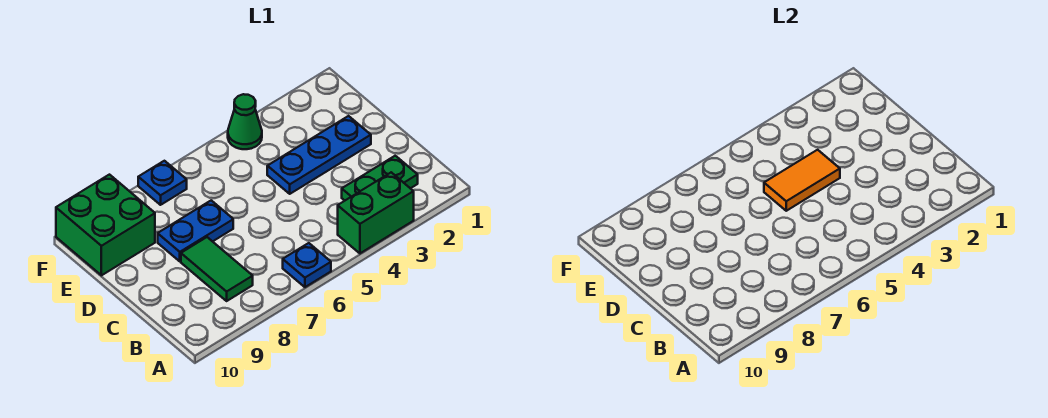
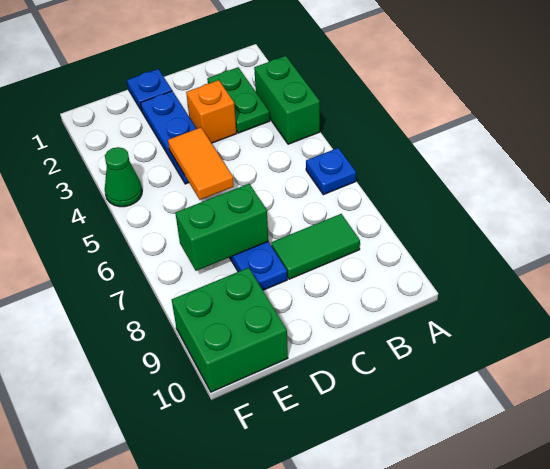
none -> orange brick C3 level 1
none -> green brick D7:E7 level 2
blue plate F7 level 1 -> blue plate D1 level 1

